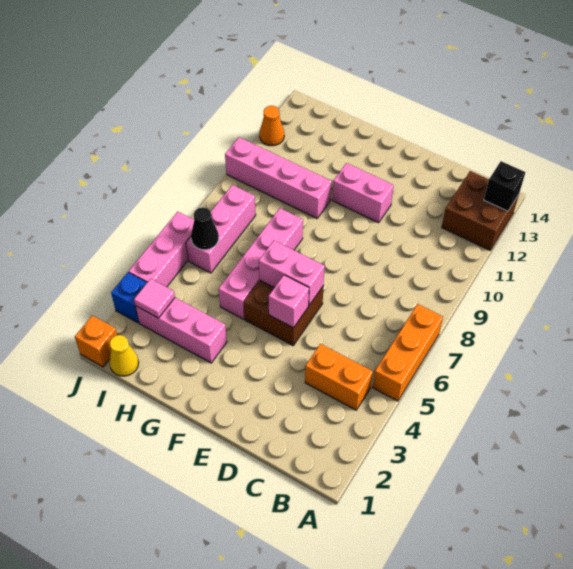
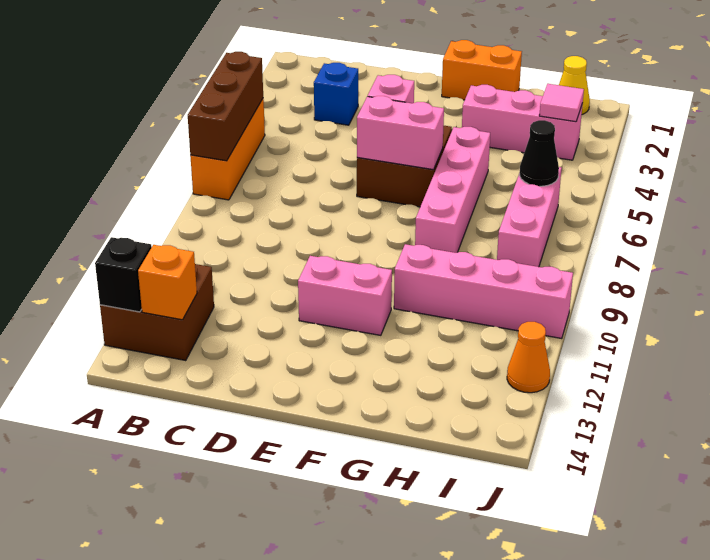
none -> brown brick A5:A7 level 2
orange brick B4:C4 level 1 -> orange brick F1:G1 level 1
orange brick J1 level 1 -> orange brick B13 level 2
blue brick J3 level 1 -> blue brick C3 level 1
pink brick J4:J6 level 1 -> none

